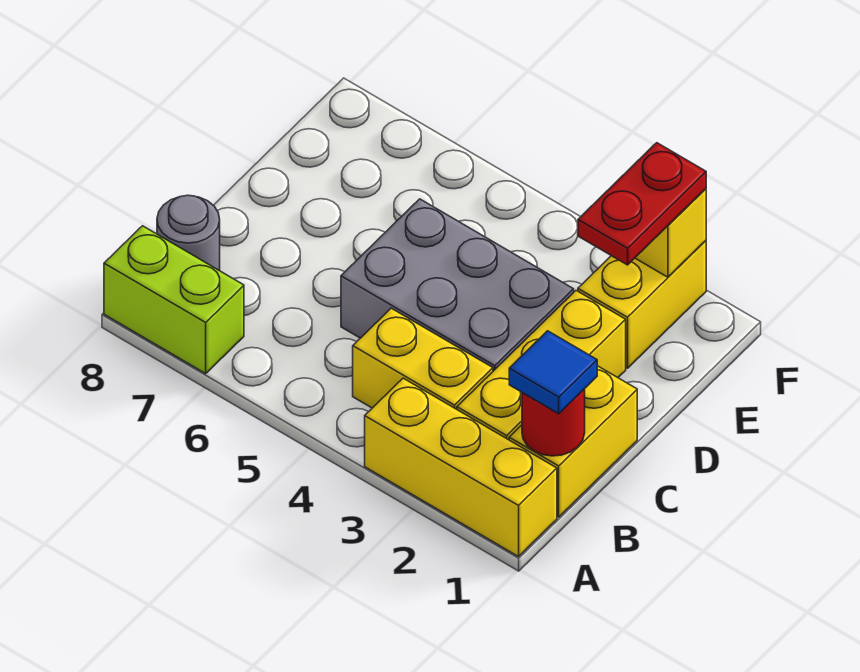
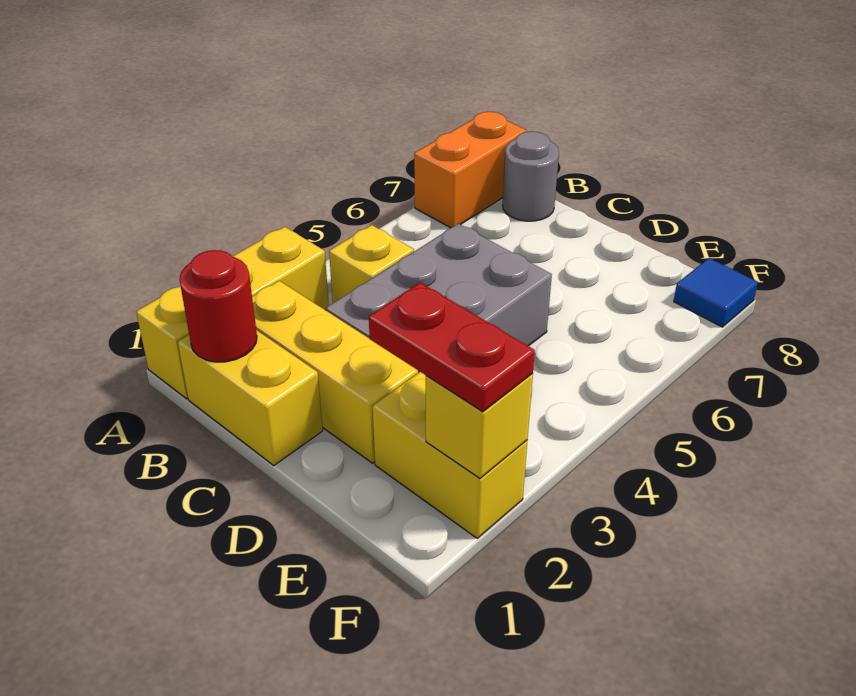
lime brick A7:A8 level 1 -> orange brick A7:A8 level 1
blue tile B1 level 3 -> blue tile F8 level 1
yellow brick B3:B4 level 1 -> yellow brick B4 level 1

